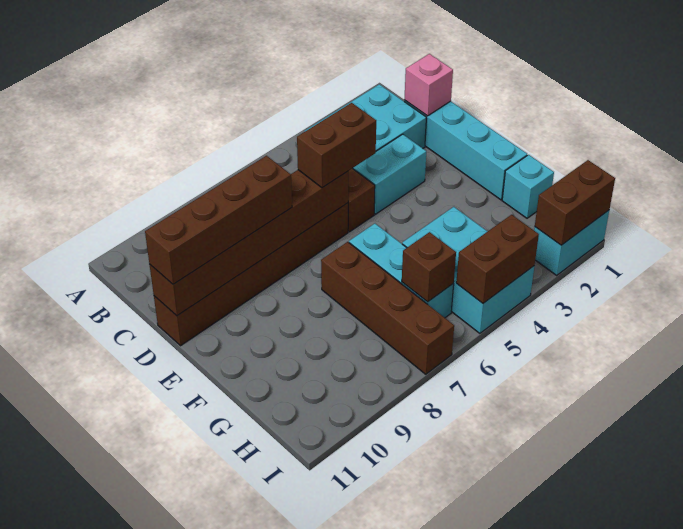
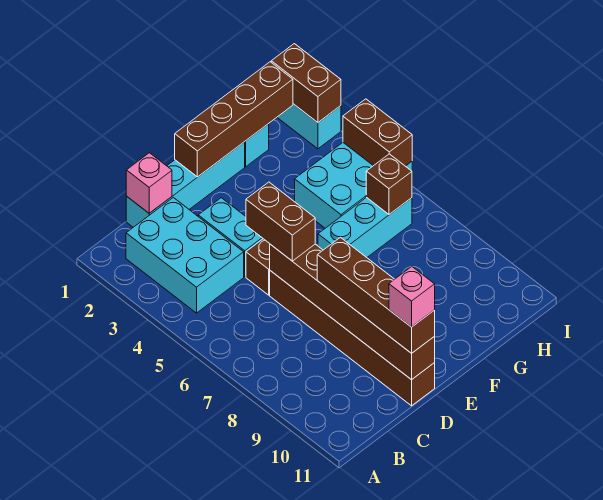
none -> pink brick D11 level 4
brown brick F7:I7 level 1 -> brown brick E1:H1 level 2

